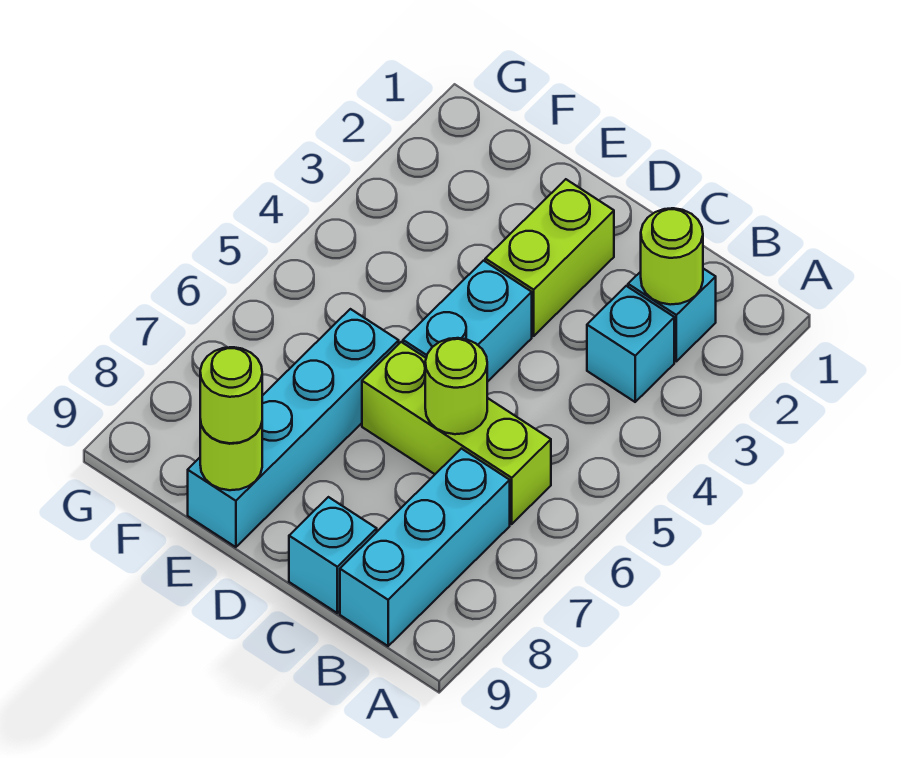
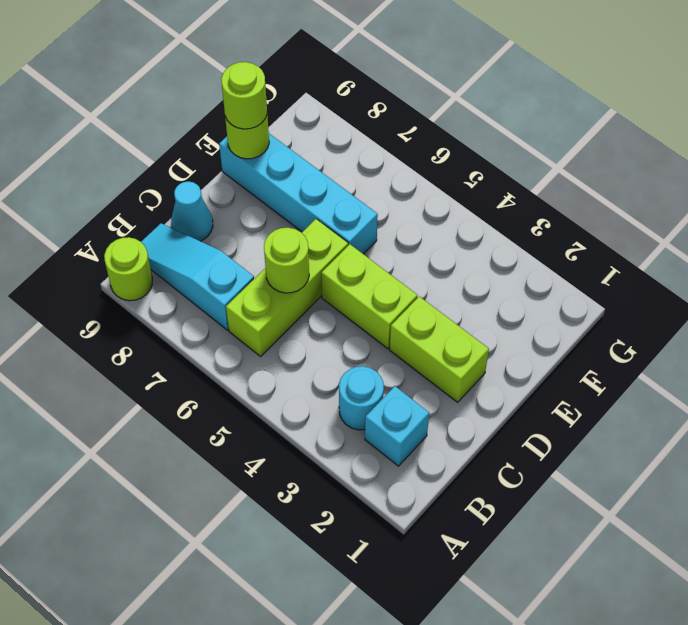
lime round brick B2 level 2 -> lime round brick A9 level 1
cyan brick B3 level 1 -> cyan round brick B3 level 1
cyan brick B7:B9 level 1 -> cyan slope B7:B9 level 1 top 7
cyan brick C9 level 1 -> cyan cone C9 level 1
cyan brick D4:D5 level 1 -> lime brick D4:D5 level 1

